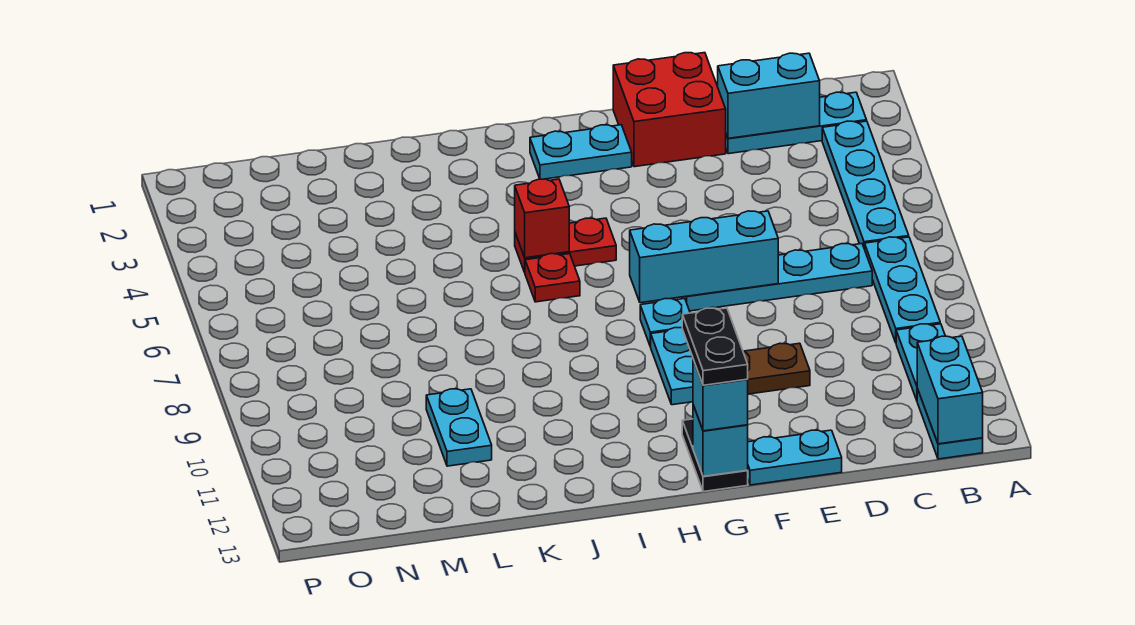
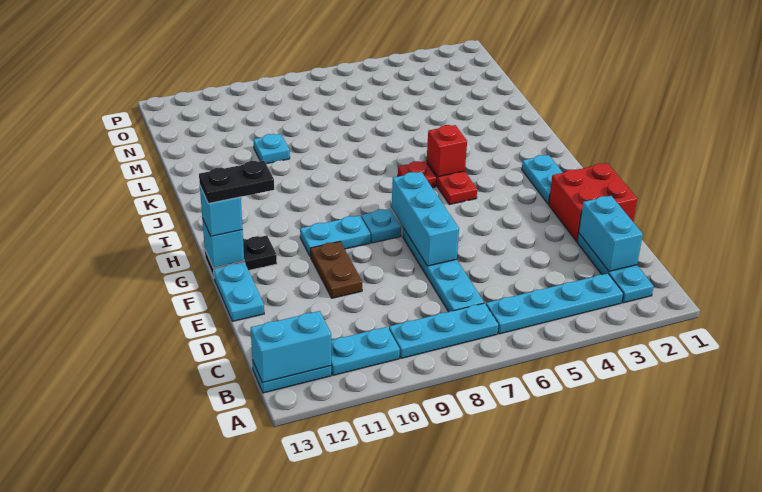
cyan plate L10:L11 level 1 -> cyan plate L10 level 1

